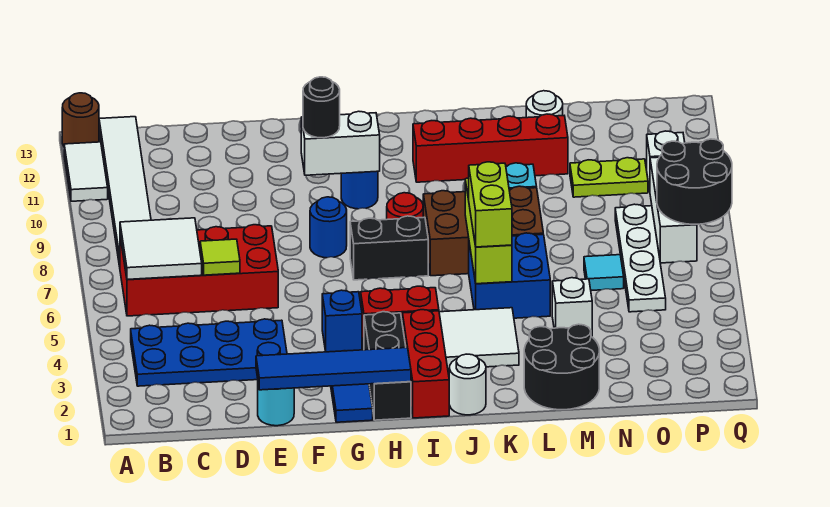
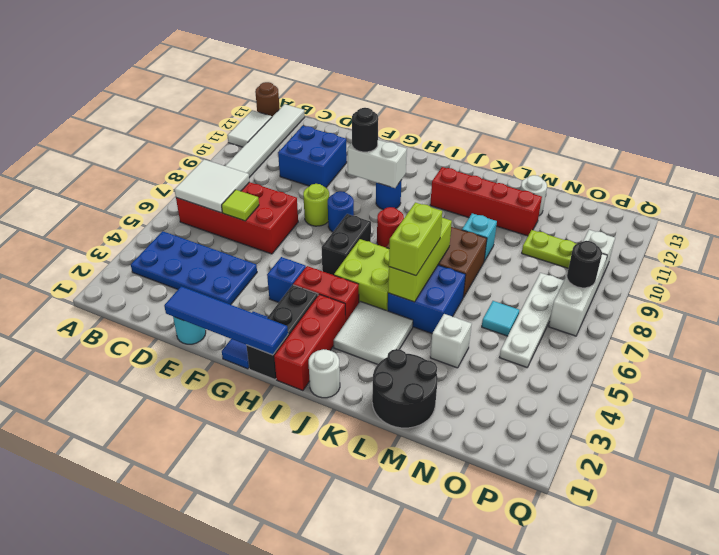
none -> blue brick D10:E11 level 1
none -> lime round brick F8 level 1
black brick H7:I7 level 1 -> black brick H6:H7 level 1
none -> lime brick I5:J6 level 1
black round brick P7:Q8 level 2 -> black round brick P8 level 2

